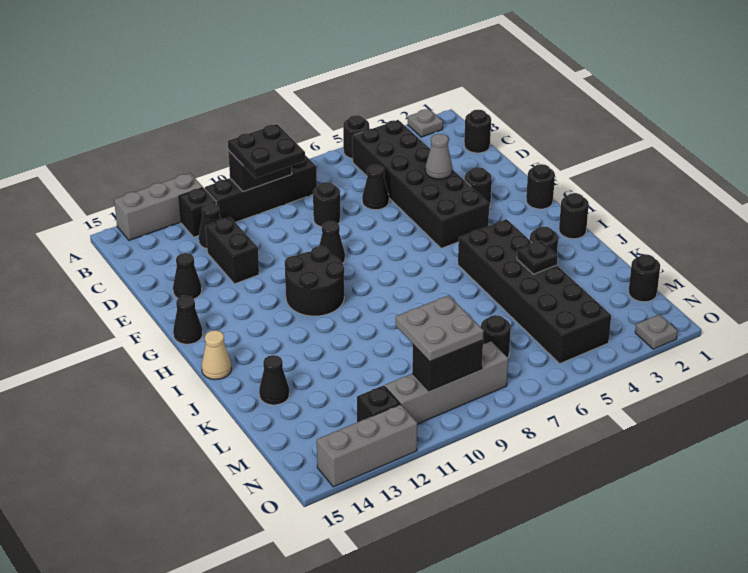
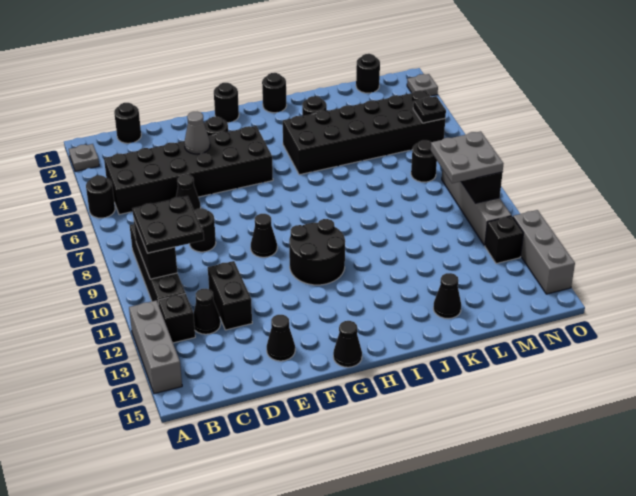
black brick D12:E12 level 1 -> black brick D11:D12 level 1
tan cone I15 level 1 -> none
black plate K4 level 2 -> black plate N5 level 2

